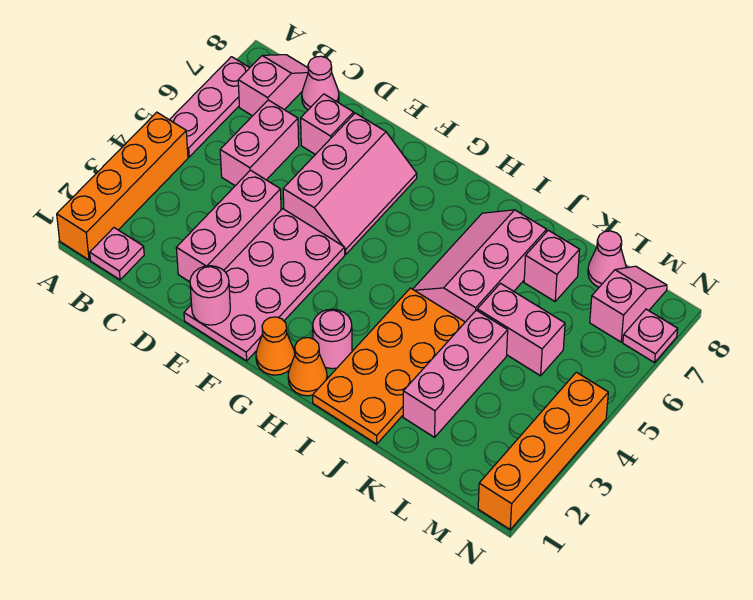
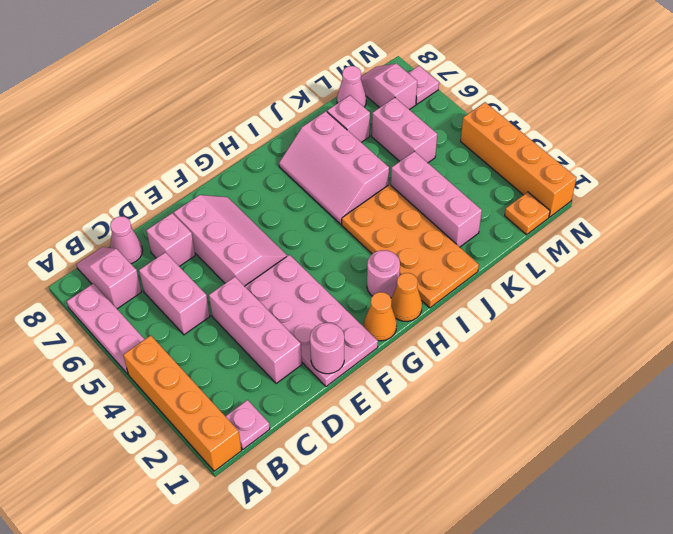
pink brick K5:L5 level 1 -> pink brick L5:L6 level 1
none -> orange plate M1 level 1

